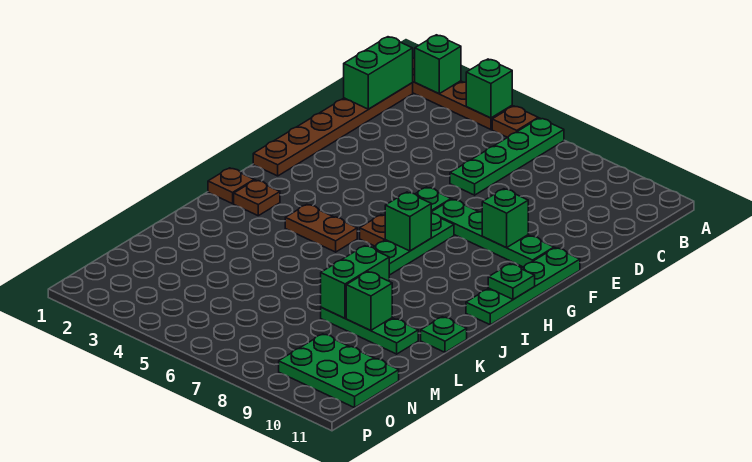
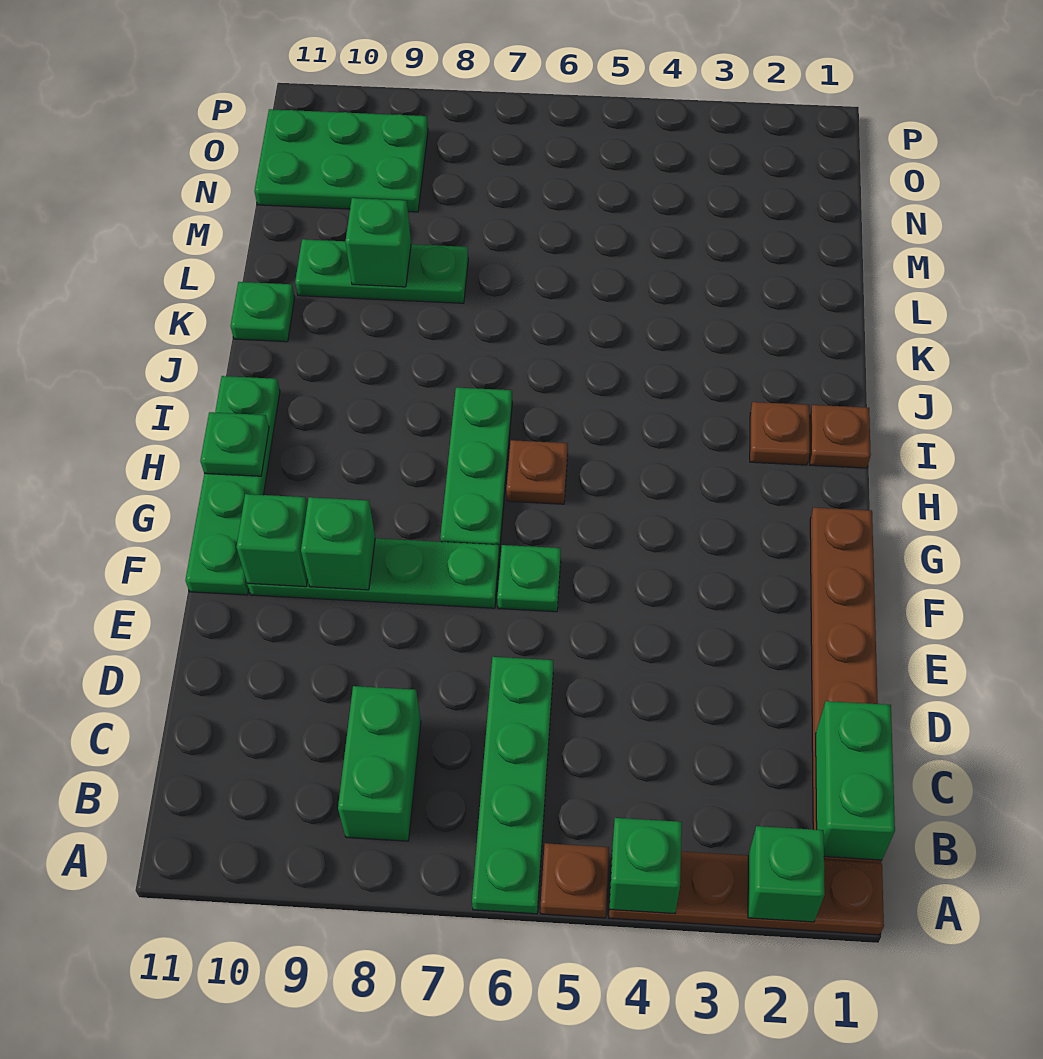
green brick H7 level 2 -> green brick F10 level 2
brown plate I4:I5 level 1 -> none
green brick K8:L8 level 2 -> green brick B8:C8 level 1

